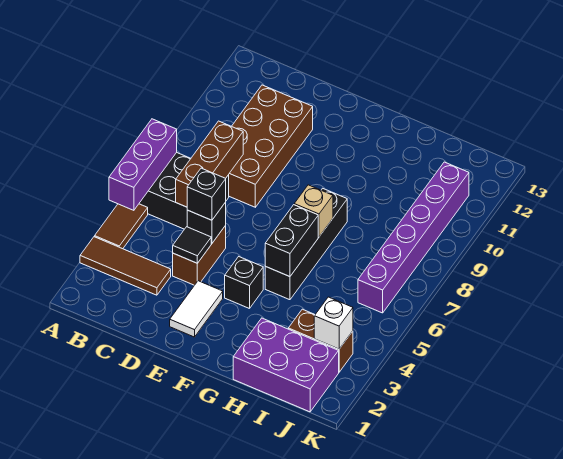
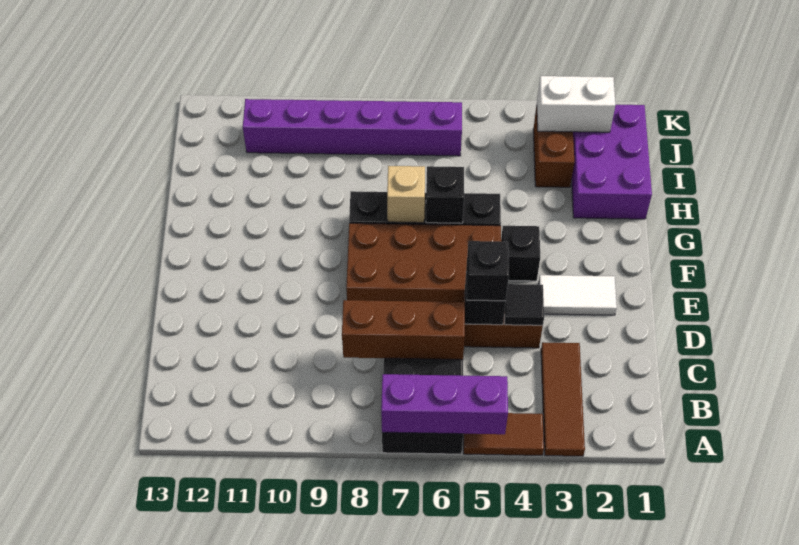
brown brick C8:D11 level 1 -> brown brick E5:F8 level 1
black brick G5:G6 level 2 -> black brick G6 level 2
white brick J3 level 2 -> white brick J2:J3 level 2

